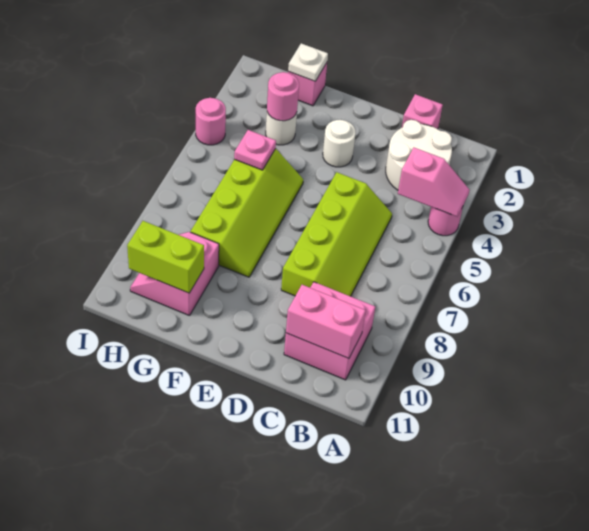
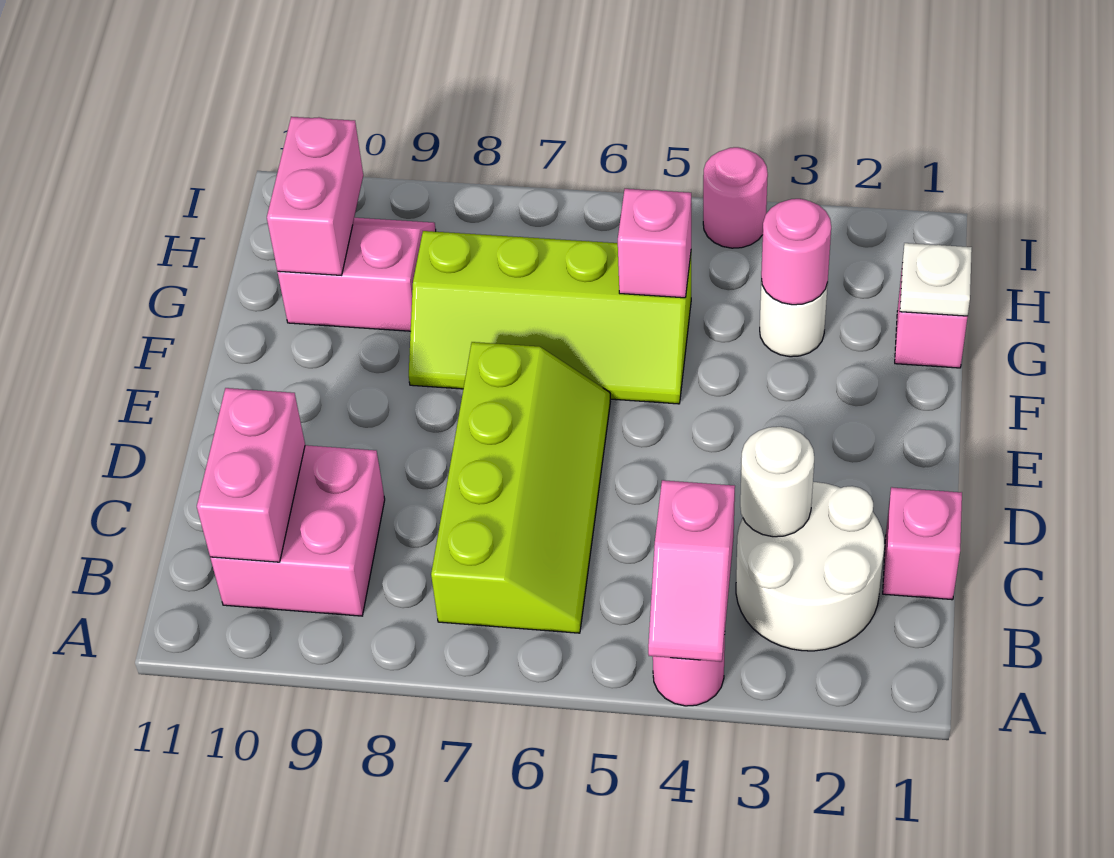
lime slope C5:D8 level 1 top D -> lime slope B6:E7 level 1 top 7
white round brick E3 level 1 -> white round brick C3 level 2
pink plate G5 level 2 -> pink brick G5 level 2
lime brick G10:H10 level 2 -> pink brick G10:H10 level 2

